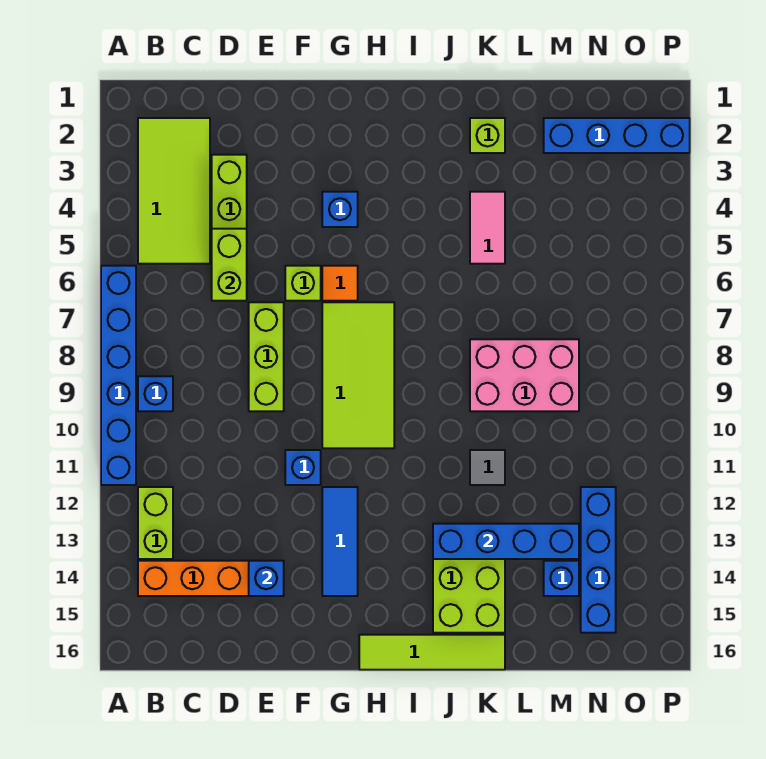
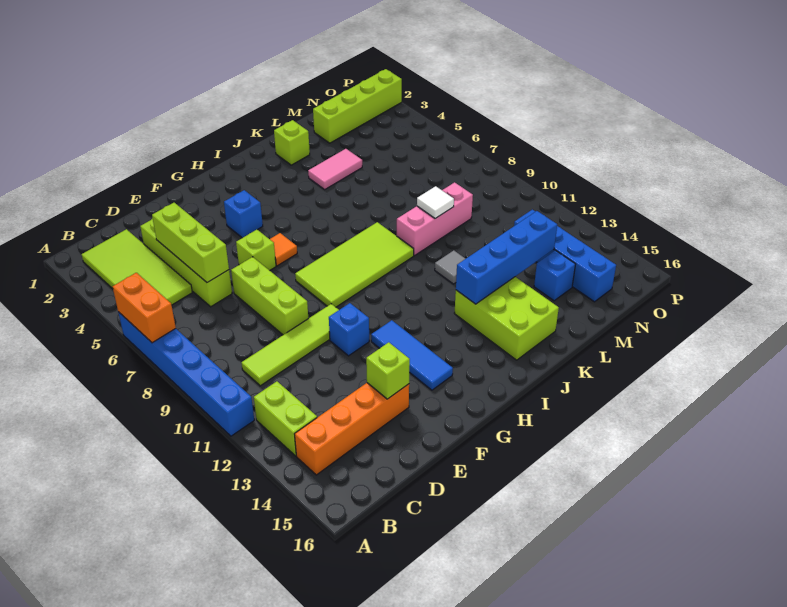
none -> orange brick A6:A7 level 2
blue brick B9 level 1 -> none
lime brick D5:D6 level 2 -> lime brick D4:D6 level 2
blue brick E14 level 2 -> lime brick E14 level 2
lime tile G7:H10 level 1 -> lime tile G8:J9 level 1
lime tile H16:K16 level 1 -> lime tile C10:F10 level 1
pink tile K4:K5 level 1 -> pink tile K4:L4 level 1
pink brick K8:M9 level 1 -> pink brick K9:M9 level 1
none -> white tile L9 level 2
blue brick M2:P2 level 1 -> lime brick M2:P2 level 1

